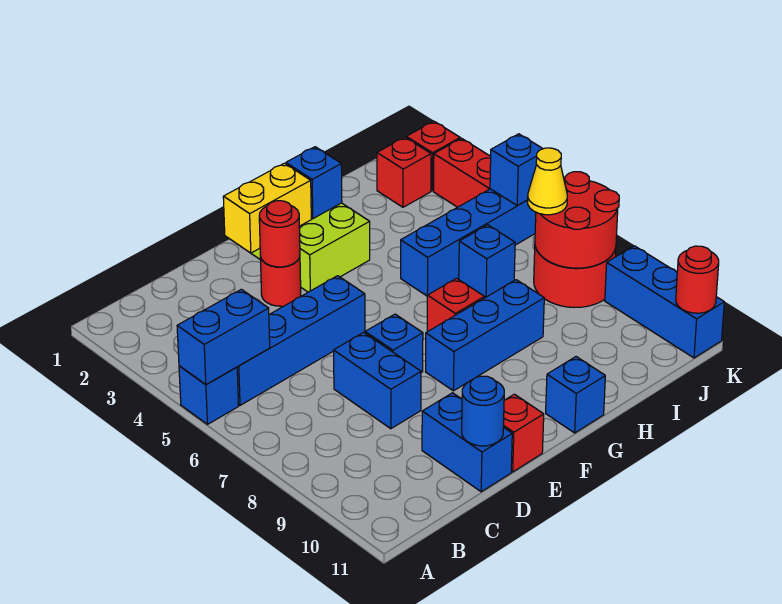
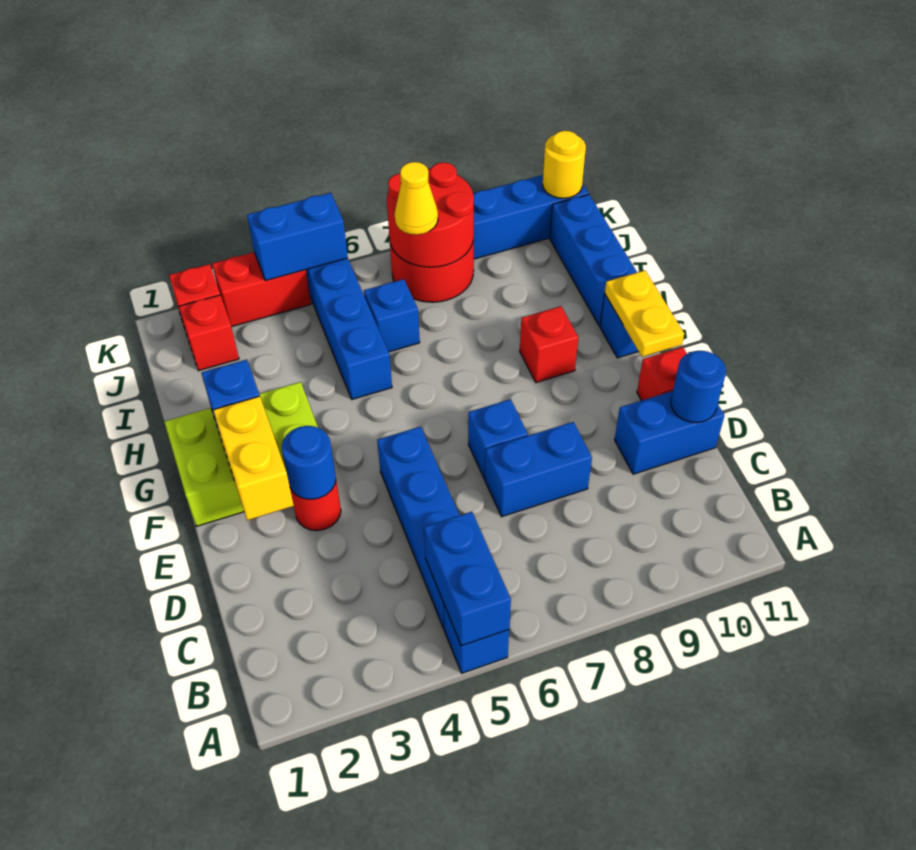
red round brick E3 level 2 -> blue round brick E3 level 2
blue brick F8:H8 level 1 -> blue brick H11:J11 level 1
none -> yellow plate F11:G11 level 2
red brick G7 level 1 -> red brick G9 level 1
blue brick K5 level 2 -> blue brick K4:K5 level 2
red round brick K11 level 2 -> yellow round brick K11 level 2

